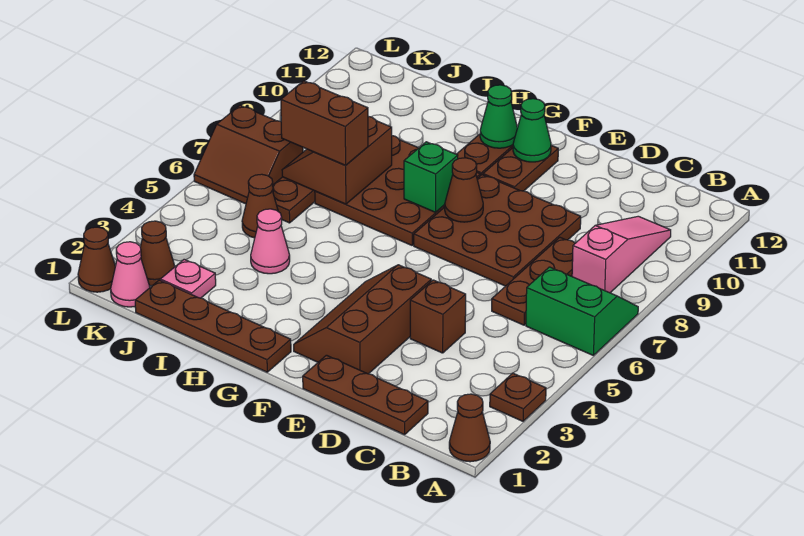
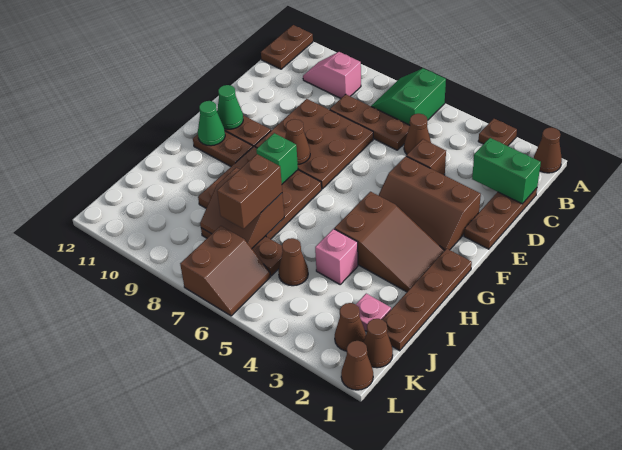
none -> brown plate A12:B12 level 1
pink slope B8:B10 level 1 top 8 -> pink slope B9:B10 level 1 top 9
none -> green brick C1:C2 level 2
none -> brown cone C5 level 1
none -> brown slope G2:H4 level 1 top 4
pink cone I4 level 1 -> pink brick I4 level 1
pink cone K1 level 1 -> brown cone K1 level 1

